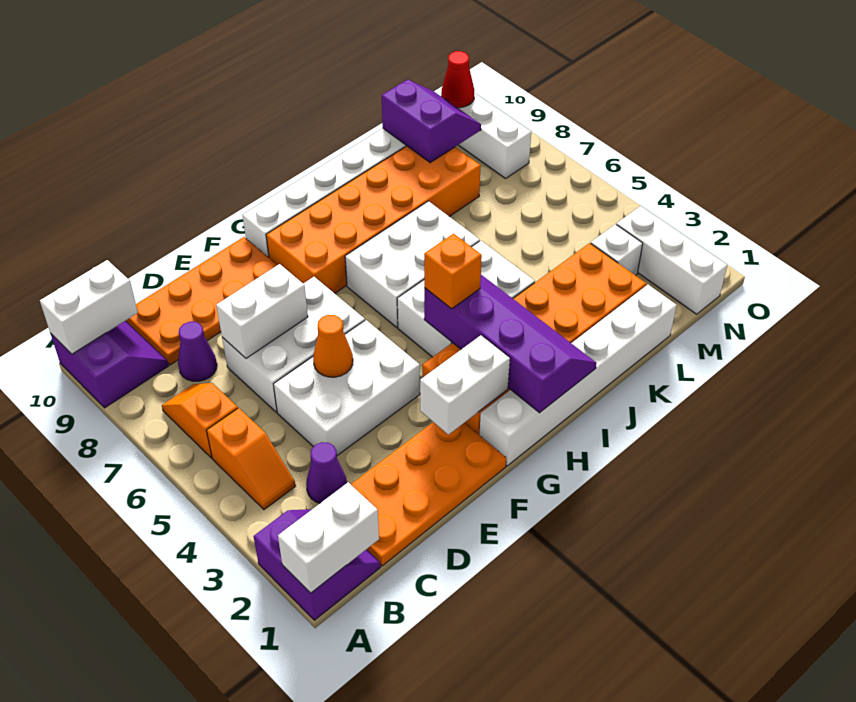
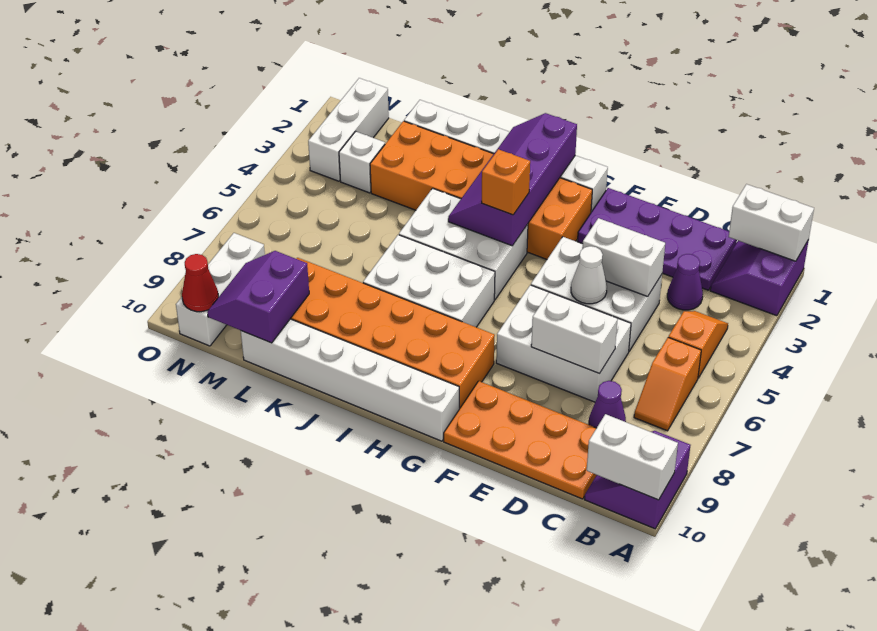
orange plate C1:F2 level 1 -> purple plate C1:F2 level 1
orange cone E5 level 2 -> white cone E5 level 2
white brick F2:G2 level 2 -> white brick D4:E4 level 2

